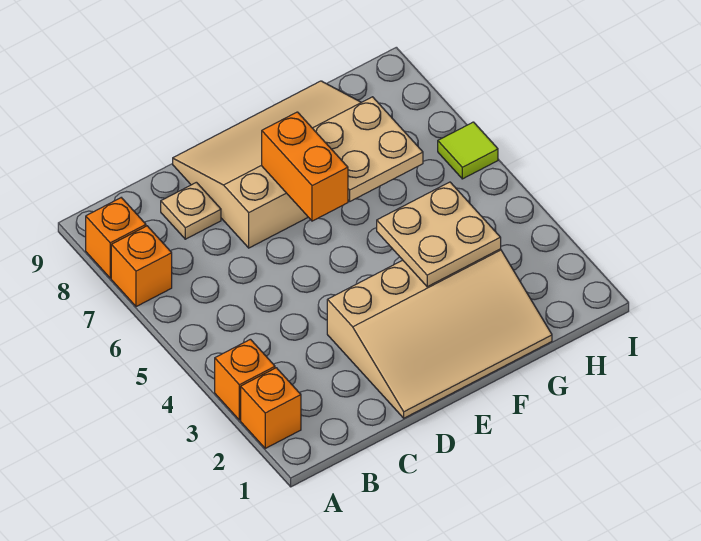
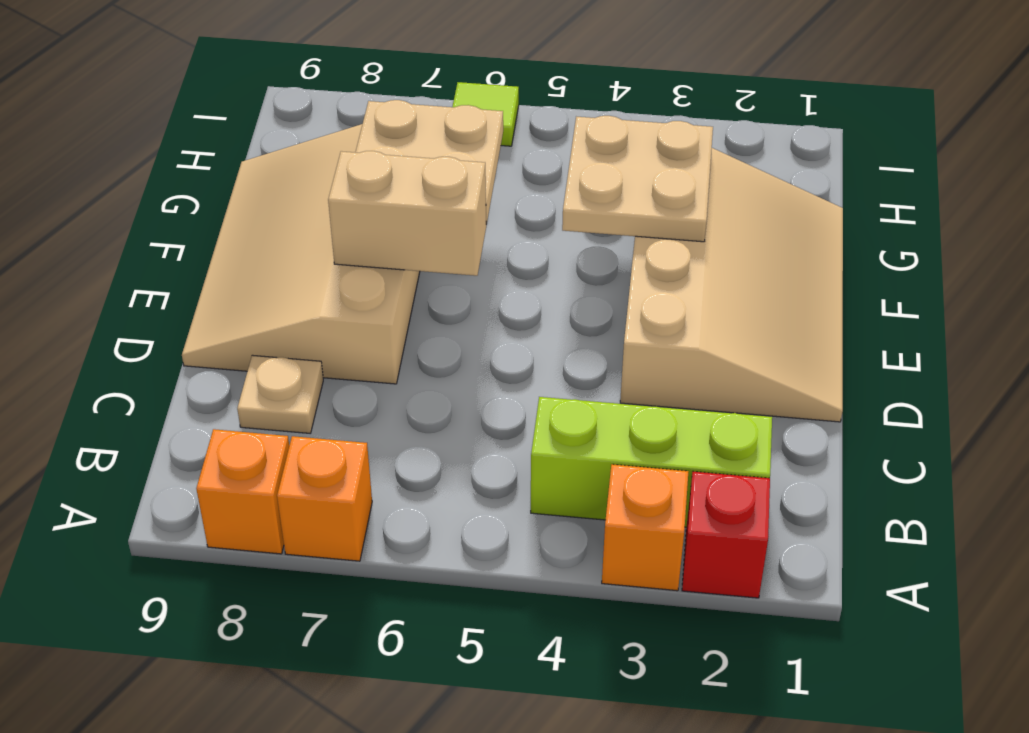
orange brick A2 level 1 -> red brick A2 level 1
none -> lime brick B2:B4 level 1
orange brick E6:E7 level 2 -> tan brick E6:E7 level 2

